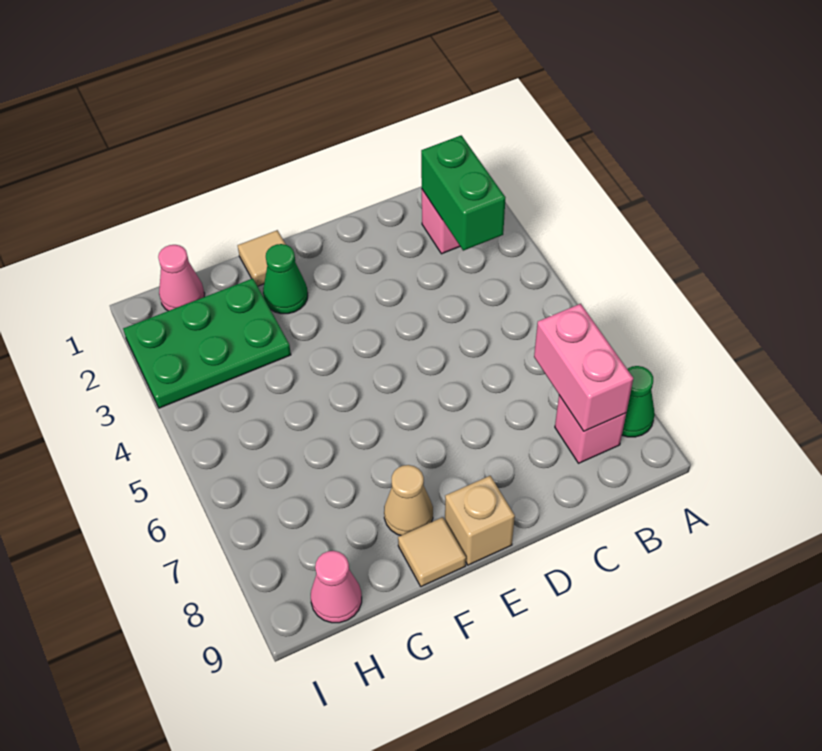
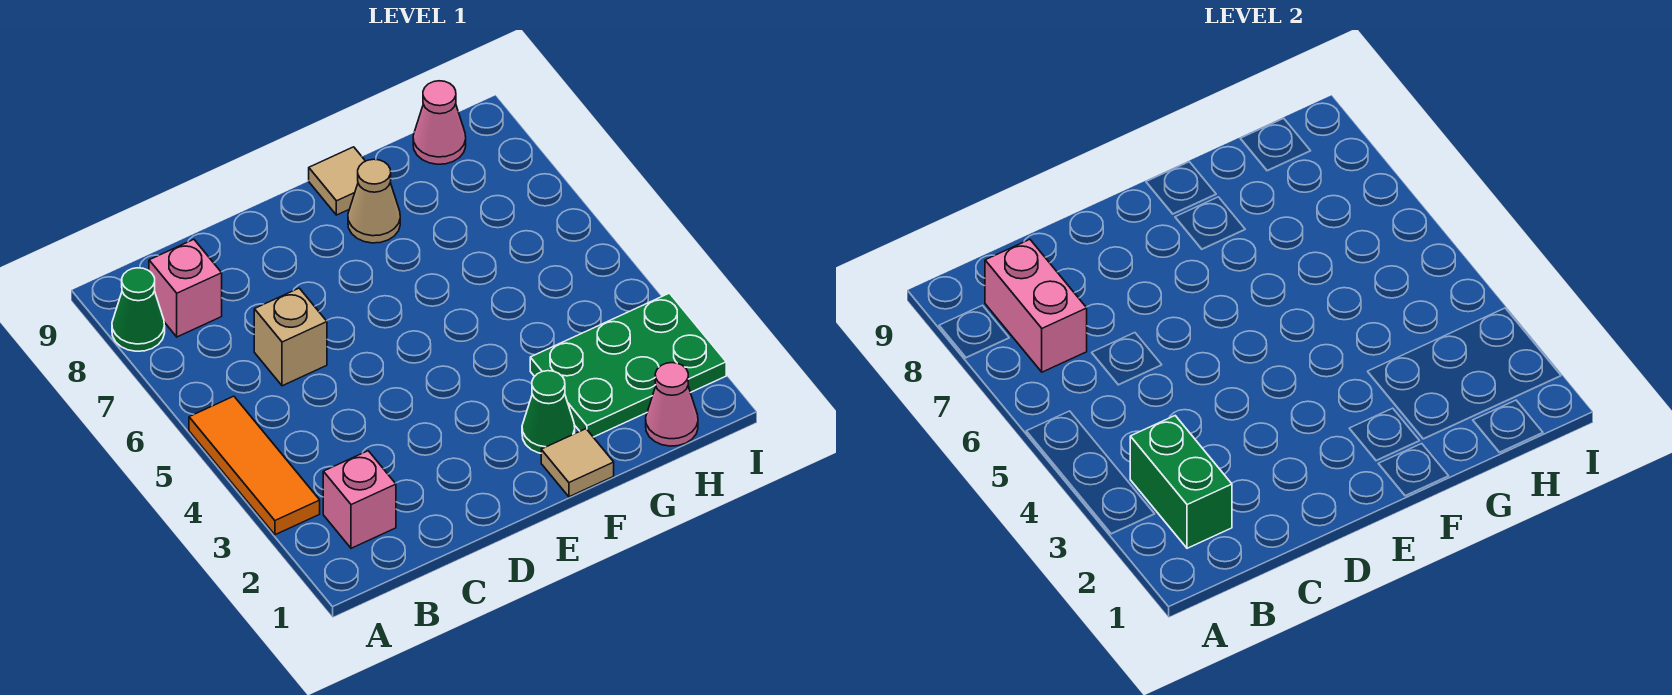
none -> orange tile A3:A5 level 1
tan brick E9 level 1 -> tan brick C6 level 1

